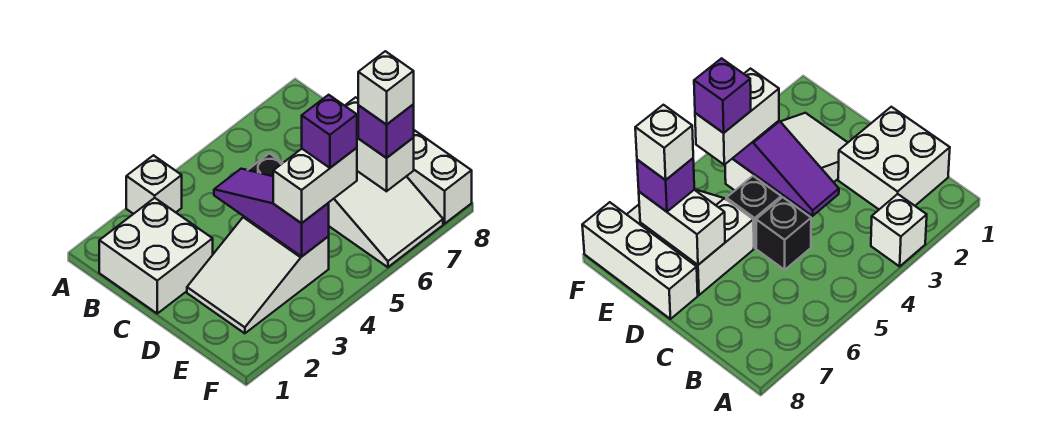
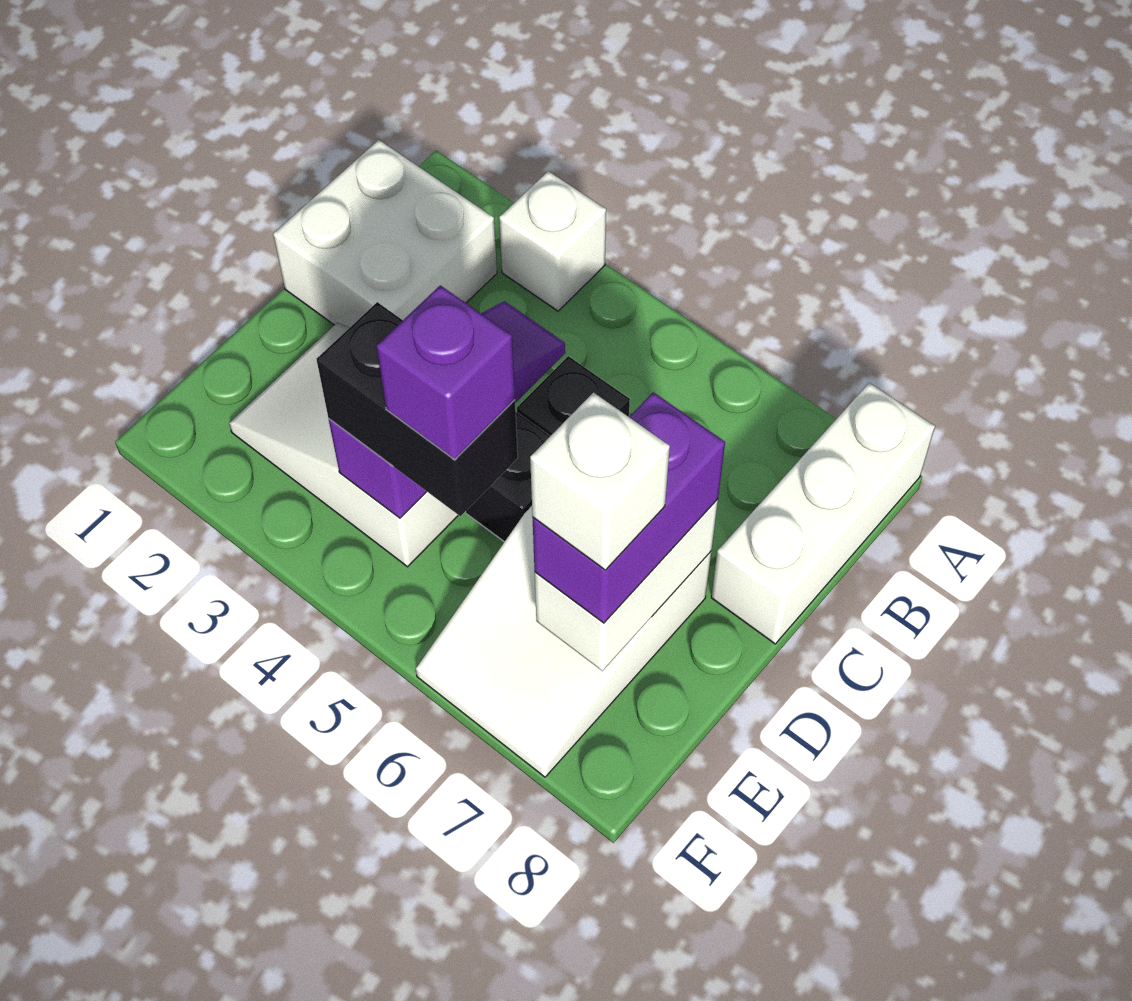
white brick D8:F8 level 1 -> white brick A8:C8 level 1
white brick E4:E5 level 3 -> black brick E4:E5 level 3
purple brick E7 level 3 -> purple brick D7:E7 level 3

